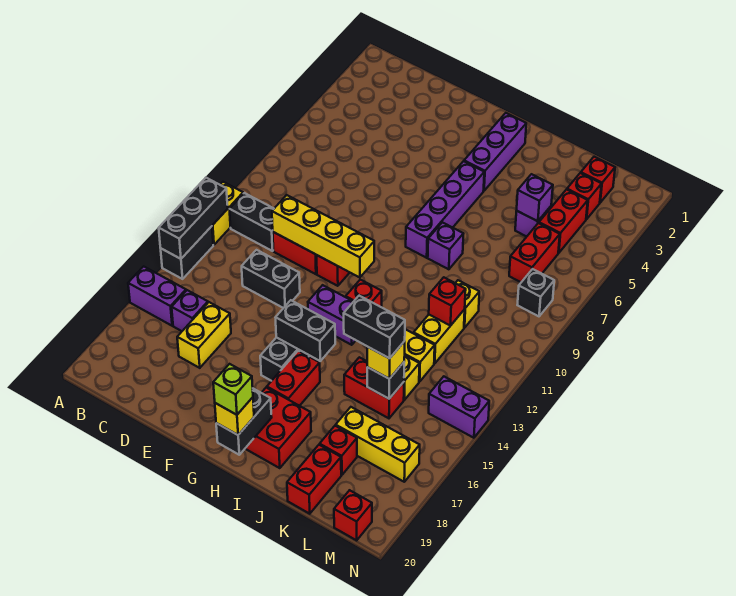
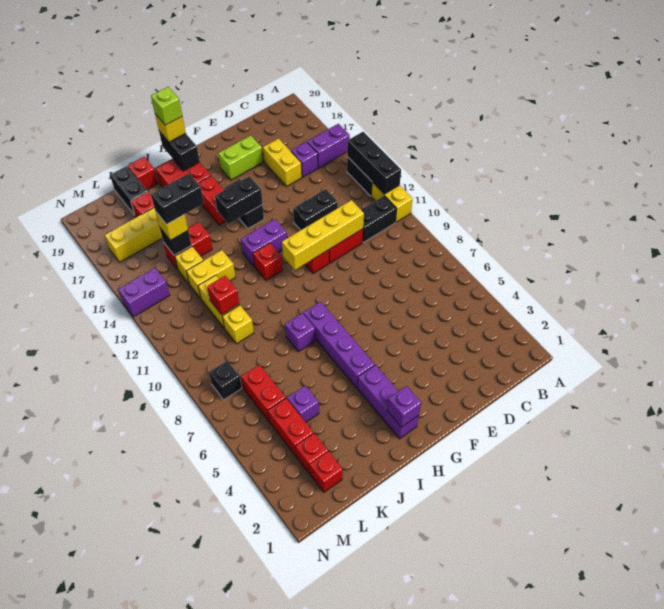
none -> lime brick E18:F18 level 1
purple brick K5 level 2 -> purple brick H2 level 2
red brick K19:K20 level 1 -> black brick K19:K20 level 1
red brick M20 level 1 -> red brick J20 level 1

